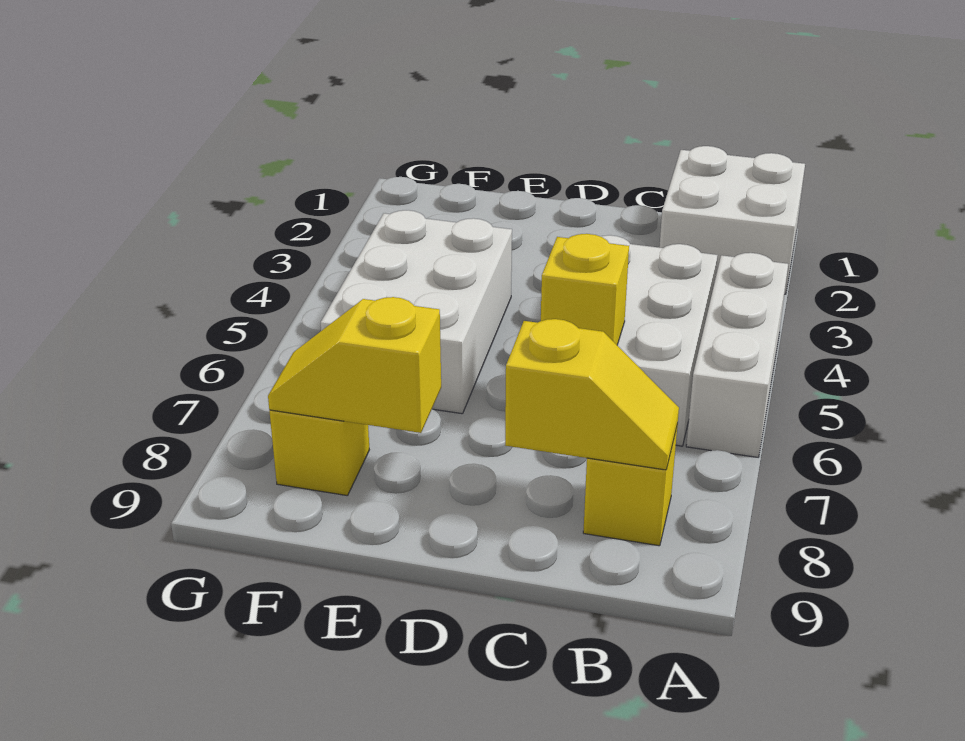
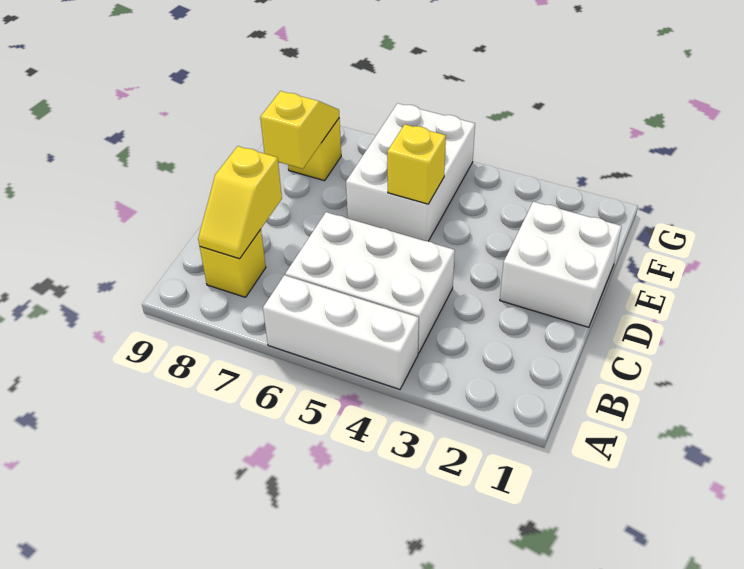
white brick A1:B2 level 1 -> white brick D1:E2 level 1
yellow brick C6 level 2 -> yellow brick E5 level 2
white brick E4:F6 level 1 -> white brick E5:G6 level 1

